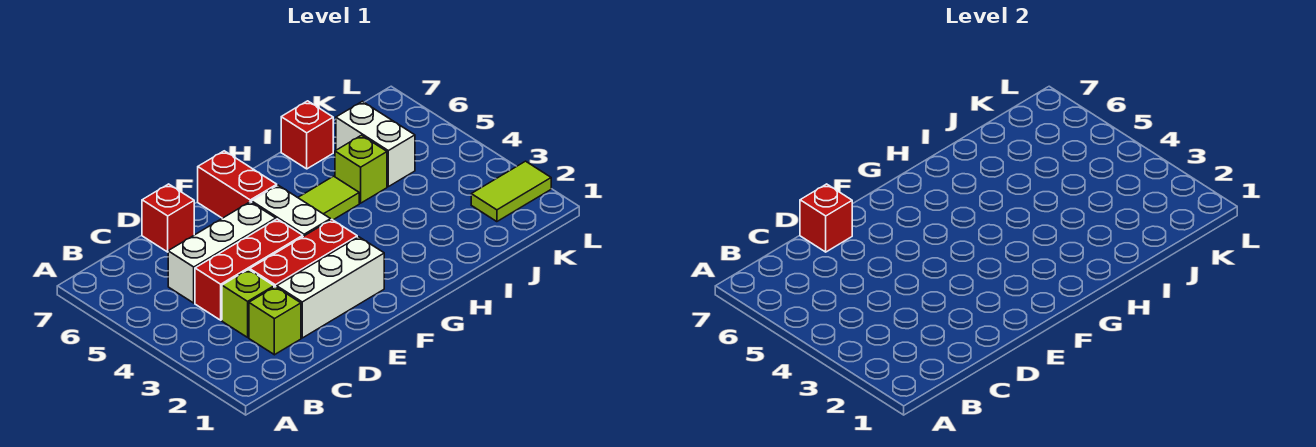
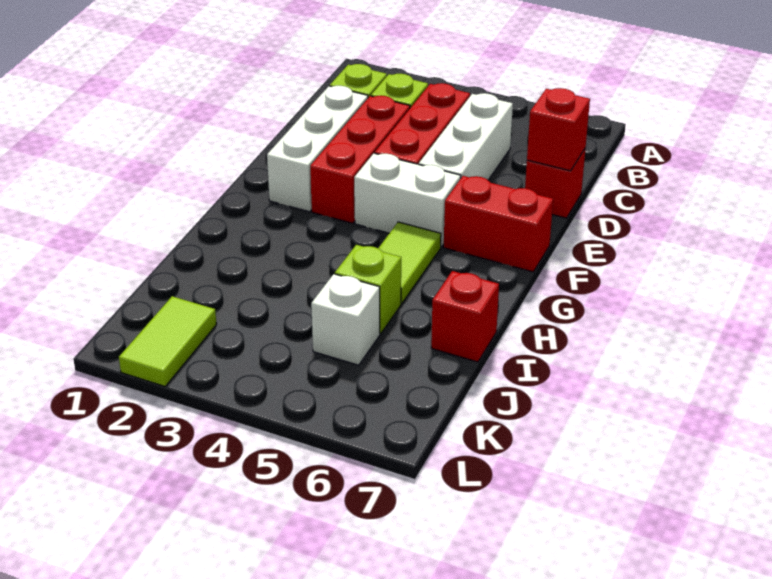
white brick J5:J6 level 1 -> white brick J5 level 1

